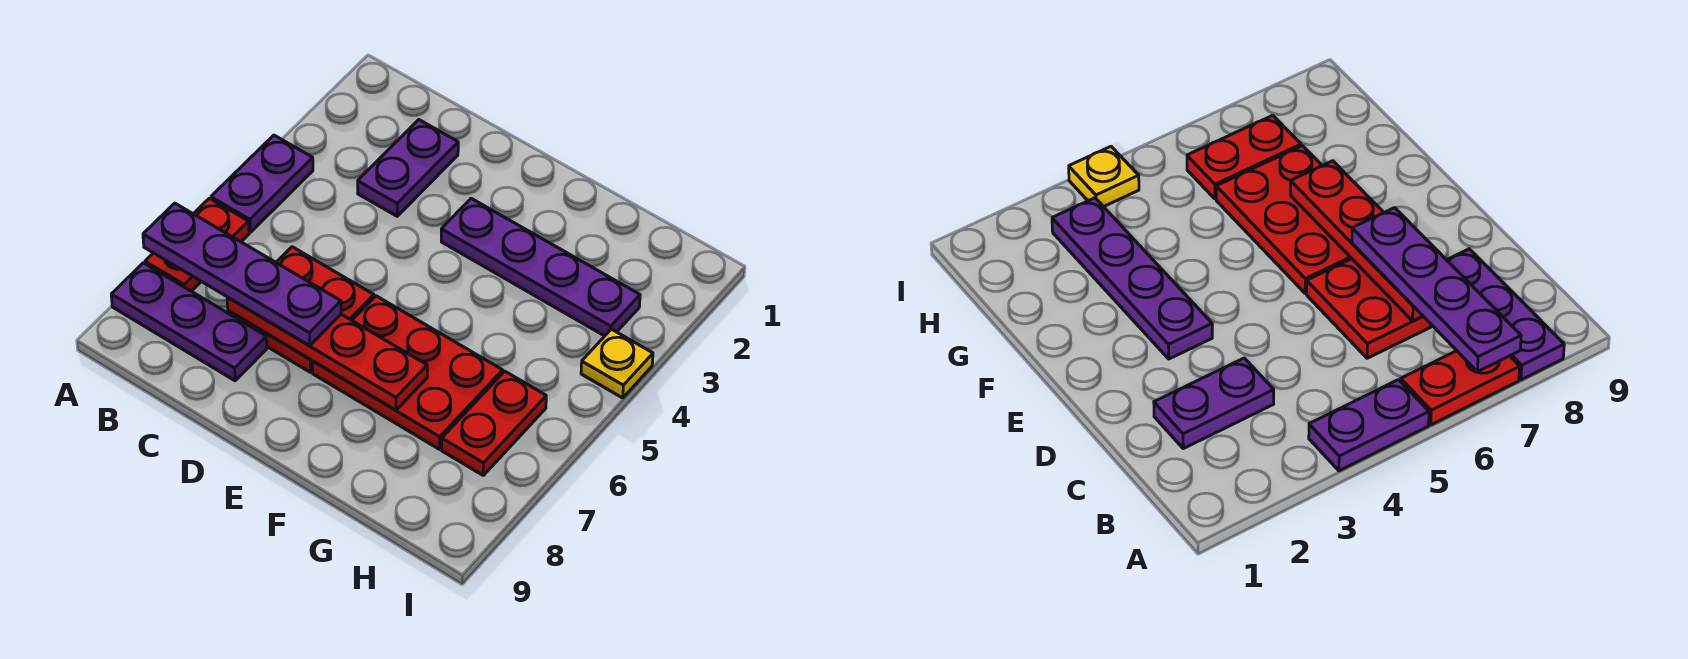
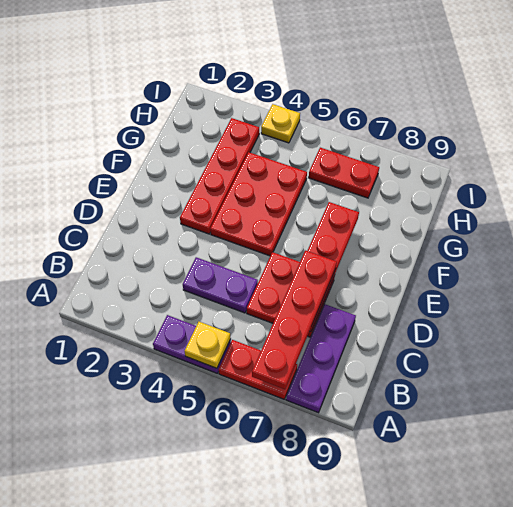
none -> yellow plate A5 level 2
purple plate A7:D7 level 3 -> red plate A7:D7 level 3
purple plate C2:C3 level 1 -> purple plate C4:C5 level 1
purple plate E3:H3 level 1 -> red plate E3:H3 level 1
red plate E6:G7 level 1 -> red plate E4:G5 level 1

